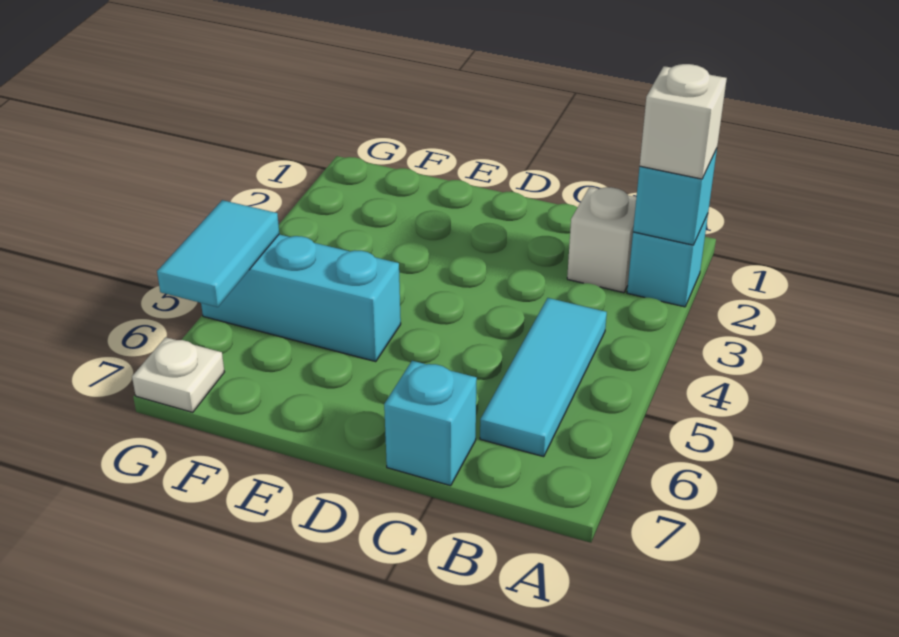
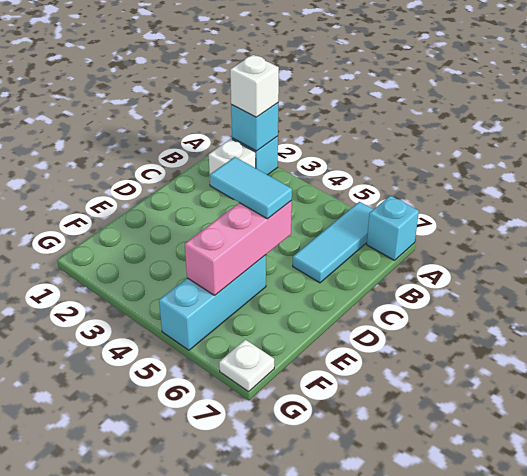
cyan tile B4:B6 level 1 -> cyan tile A6:C6 level 1
cyan brick C7 level 1 -> cyan brick A7 level 1
none -> pink brick D5:F5 level 2
cyan tile G5:G6 level 2 -> cyan tile D4:D5 level 3

